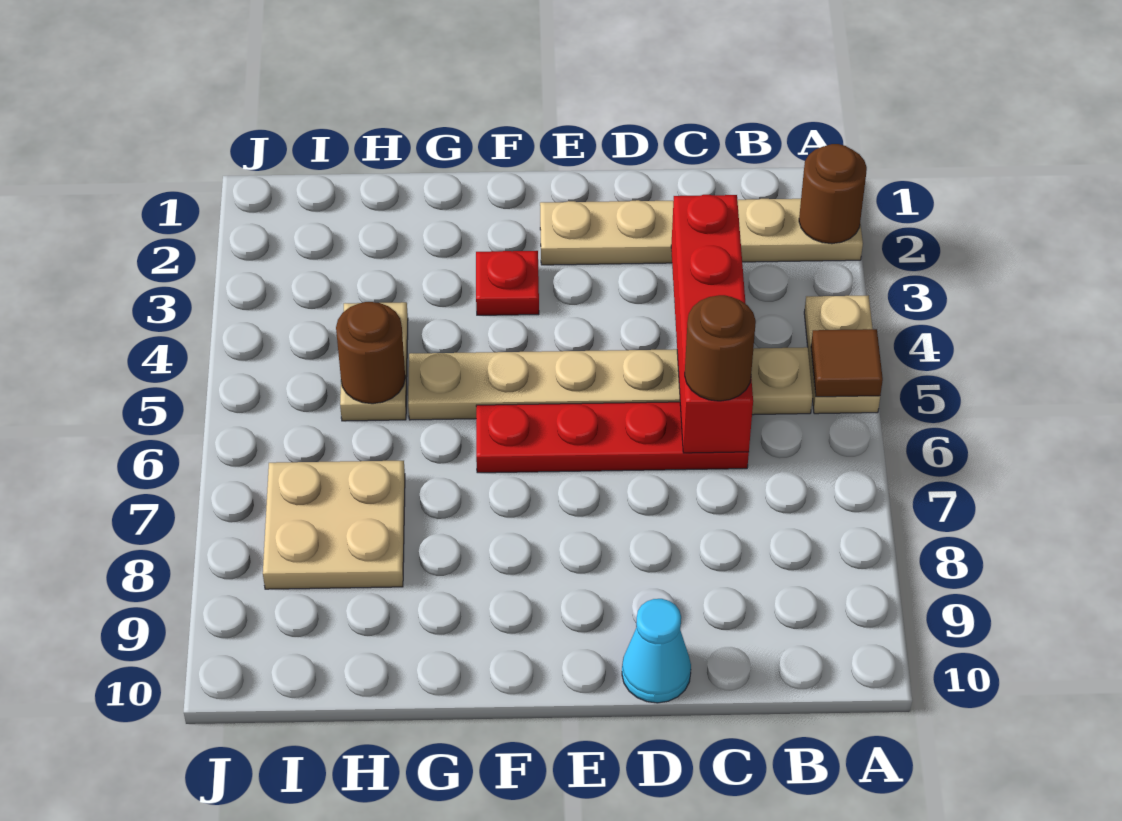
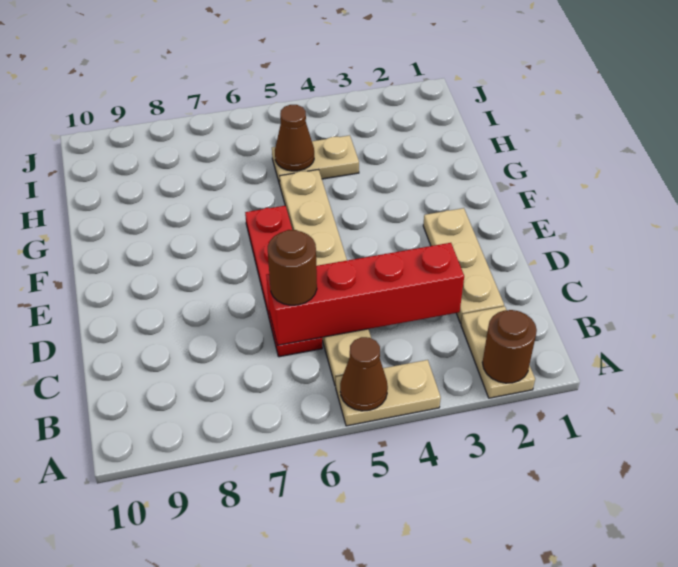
brown tile A5 level 2 -> brown cone A5 level 2
cyan cone D10 level 1 -> none
red plate F3 level 1 -> none
brown round brick H5 level 2 -> brown cone H5 level 2
tan plate H7:I8 level 1 -> none

